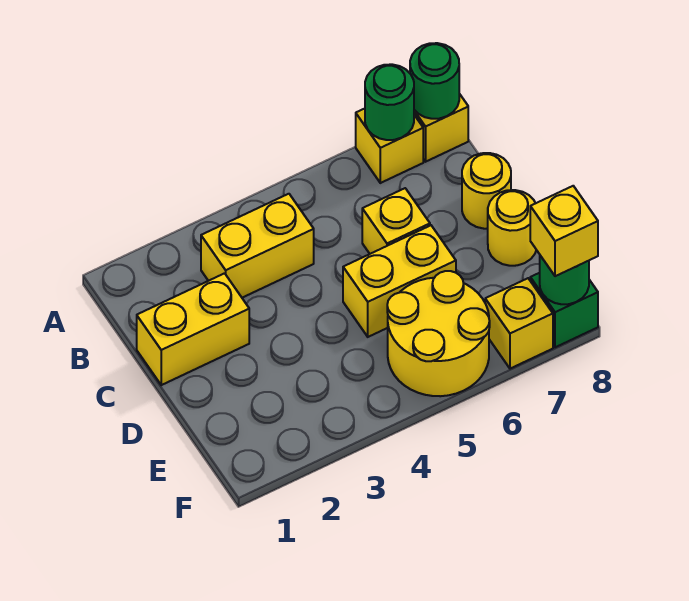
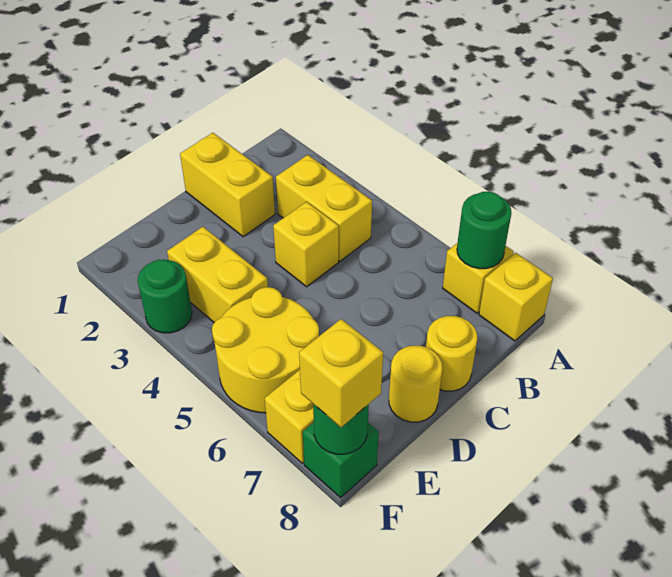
green round brick A8 level 2 -> green round brick F3 level 1
yellow brick C6 level 1 -> yellow brick C4 level 1
yellow brick D5:D6 level 1 -> yellow brick E3:E4 level 1

